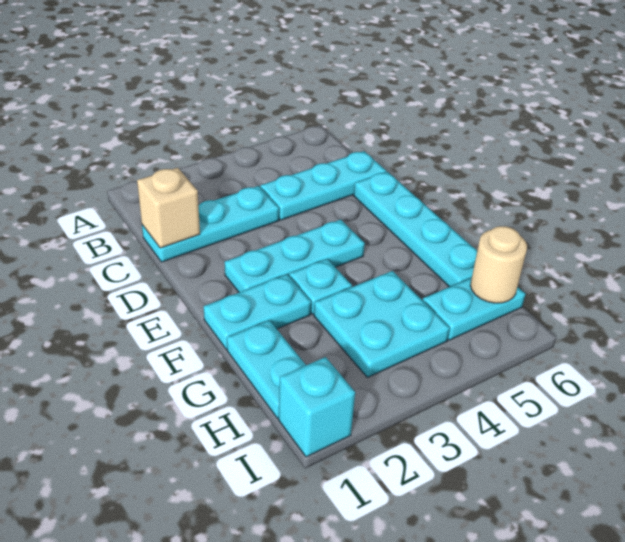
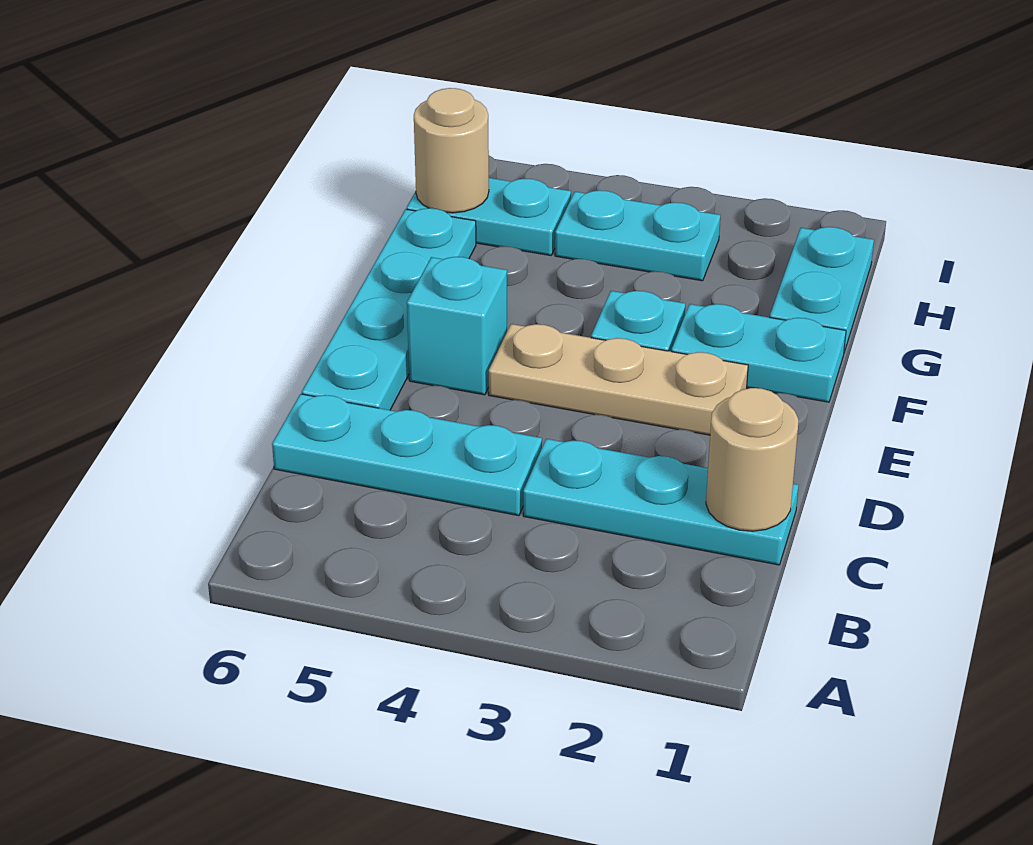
tan brick C1 level 2 -> tan round brick C1 level 2
cyan plate E2:E4 level 1 -> tan plate E2:E4 level 1
cyan plate G3:H4 level 1 -> cyan plate H3:H4 level 1
cyan brick I1 level 1 -> cyan brick E5 level 1

